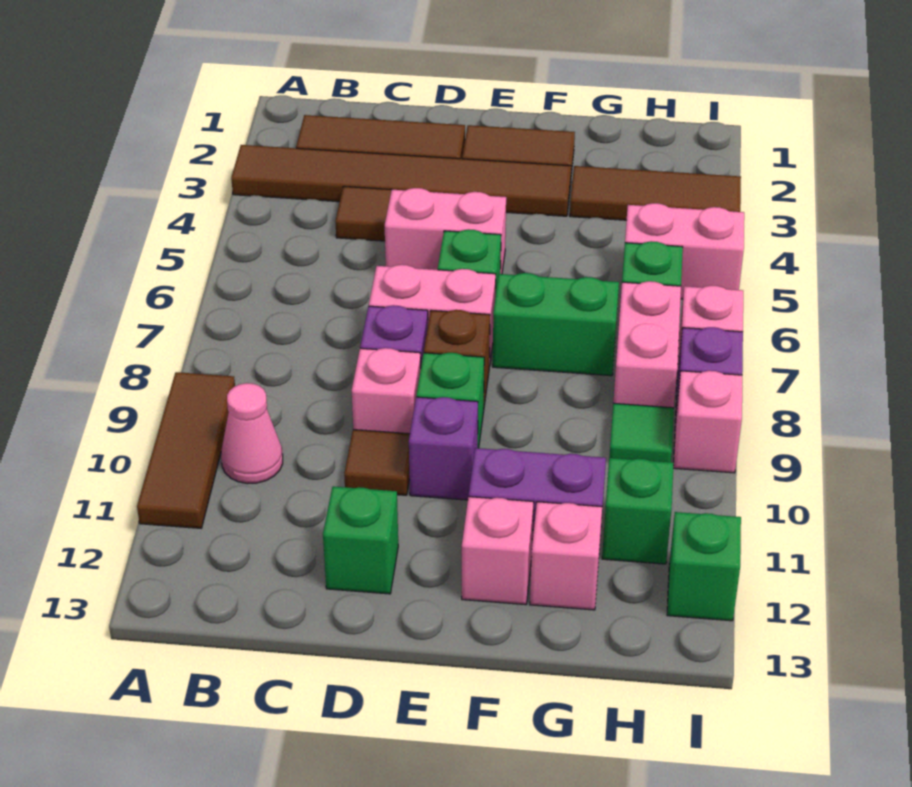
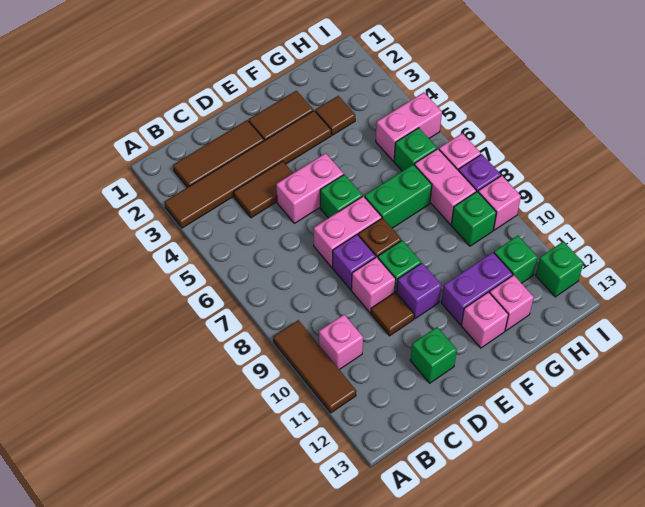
pink cone B10 level 1 -> pink brick B10 level 1
brown tile G3:I3 level 1 -> brown tile G3 level 1
green tile H9 level 1 -> green brick H9 level 1

